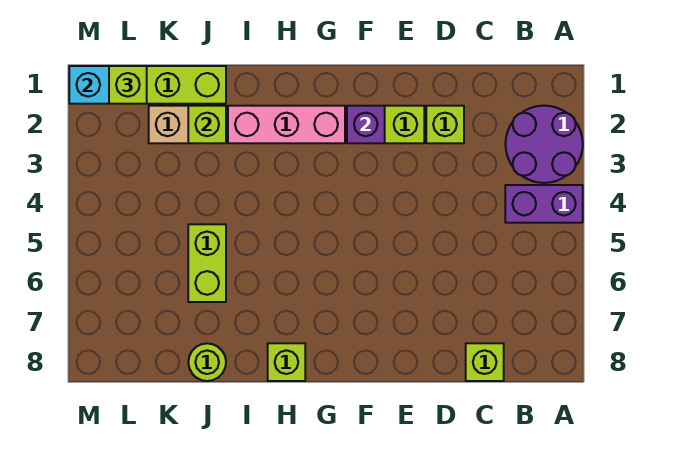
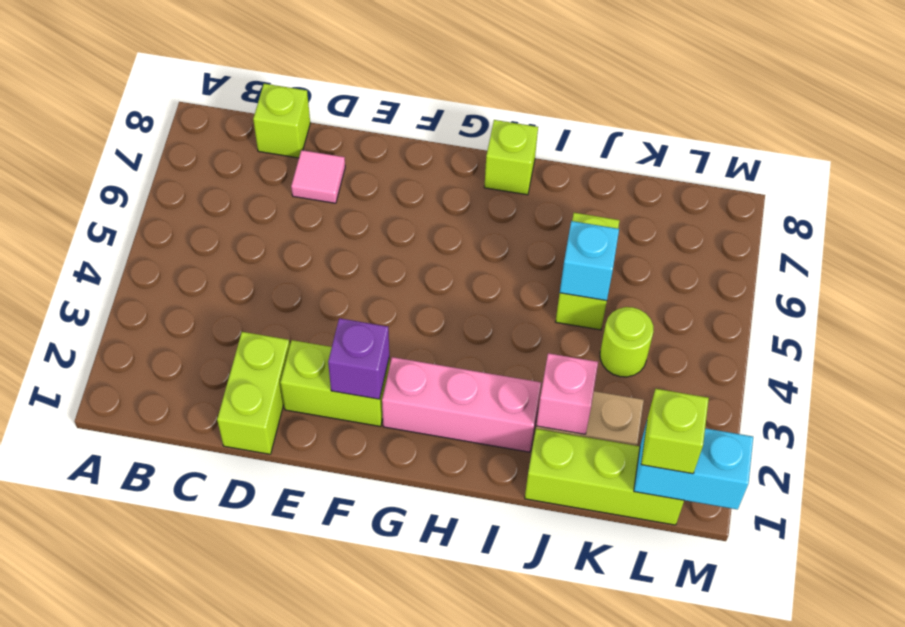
purple round brick A2:B3 level 1 -> none
purple brick A4:B4 level 1 -> none
lime brick D2 level 1 -> lime brick D1:D2 level 1
none -> pink tile D7 level 1
lime brick J2 level 2 -> pink brick J2 level 2
none -> cyan brick J5 level 2
lime round brick J8 level 1 -> lime round brick K4 level 1

